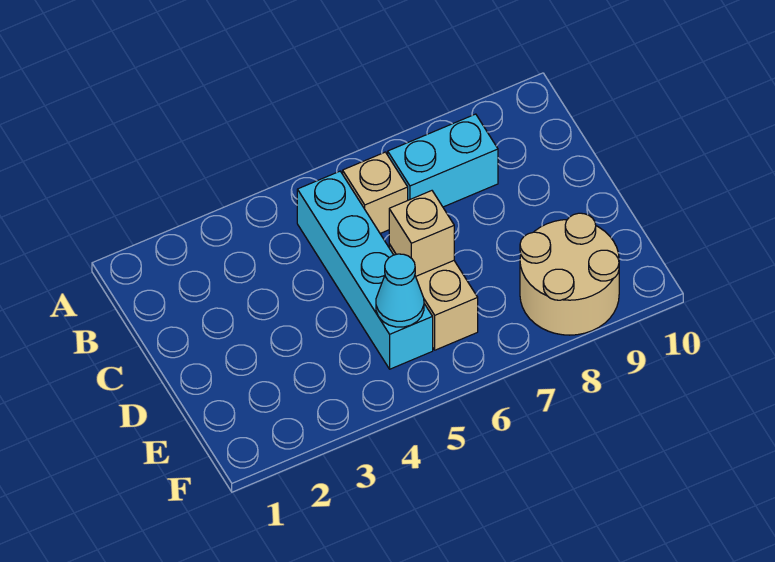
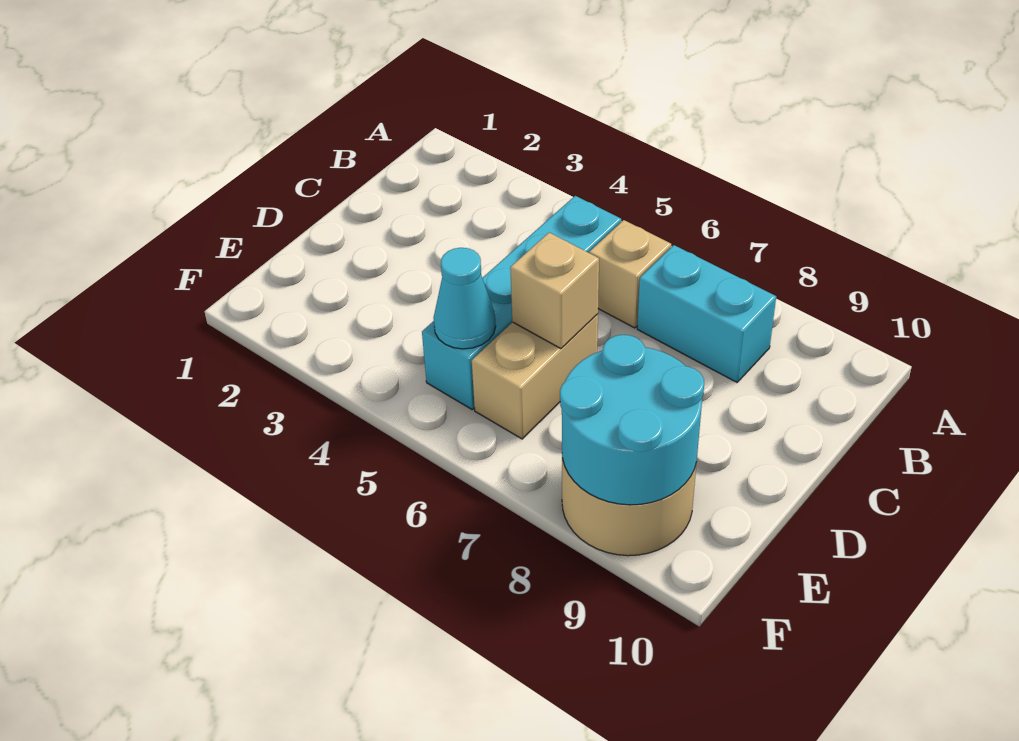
none -> cyan round brick E8:F9 level 2

